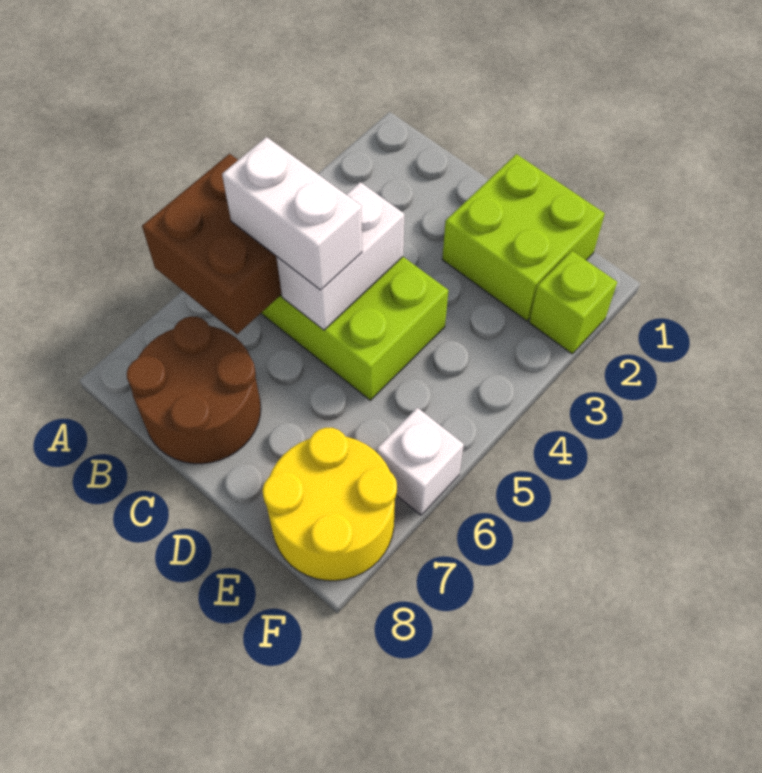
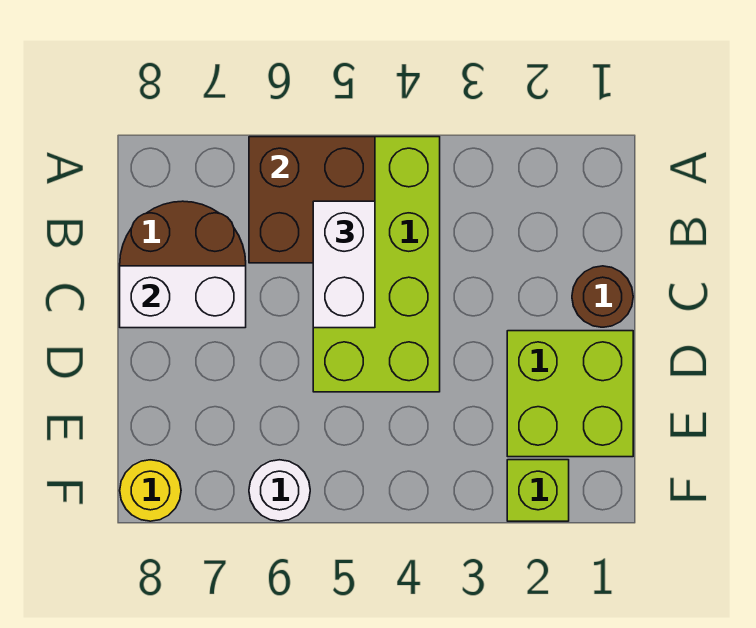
none -> brown round brick C1 level 1
white brick C4:C5 level 2 -> white brick C7:C8 level 2
yellow round brick E7:F8 level 1 -> yellow round brick F8 level 1
white brick F6 level 1 -> white round brick F6 level 1

